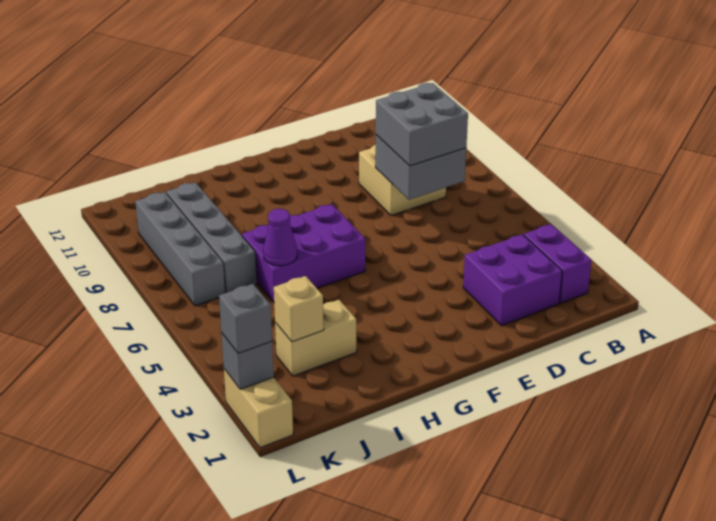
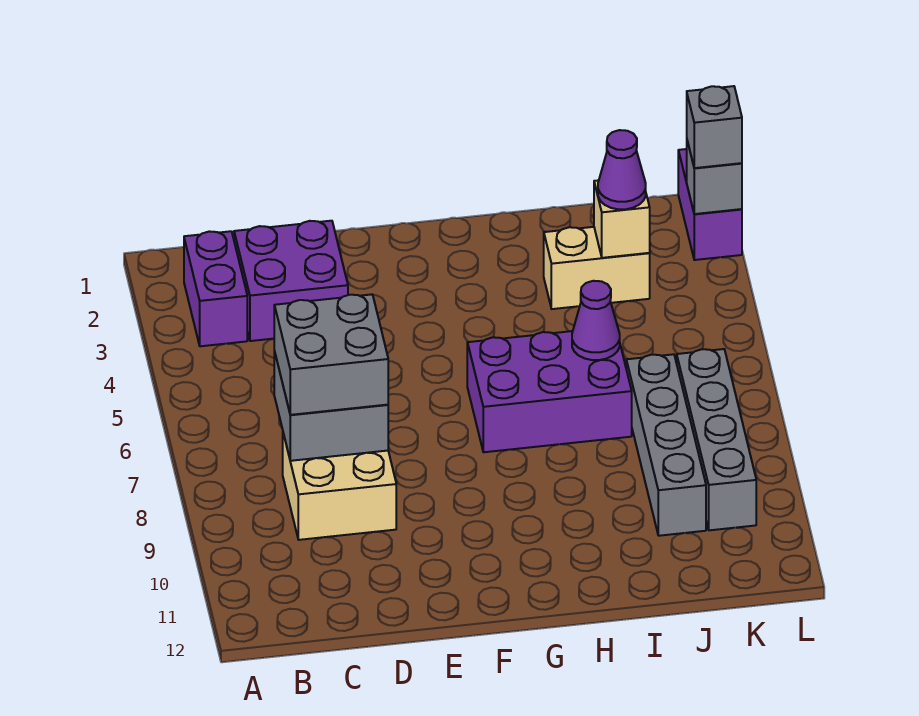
none -> purple cone J3 level 3
tan brick L1:L2 level 1 -> purple brick L1:L2 level 1

